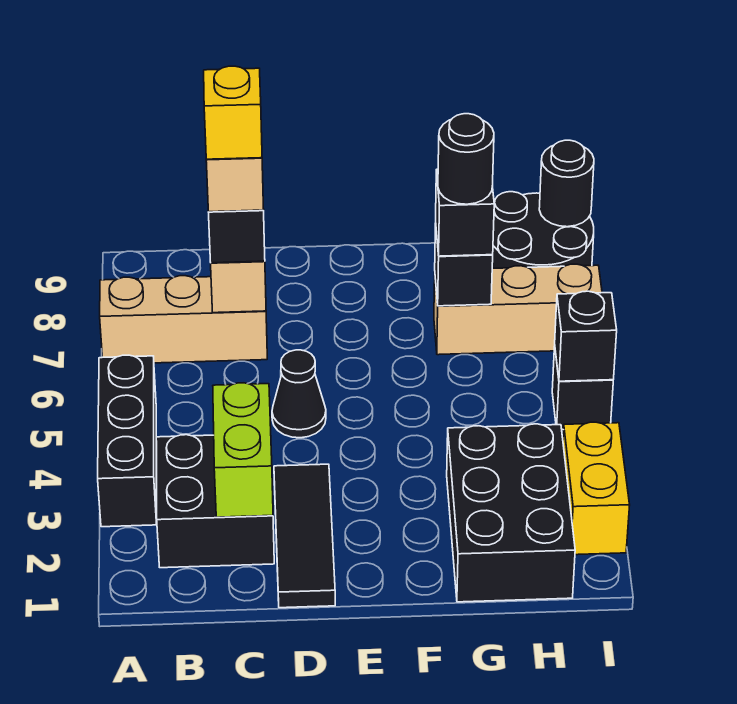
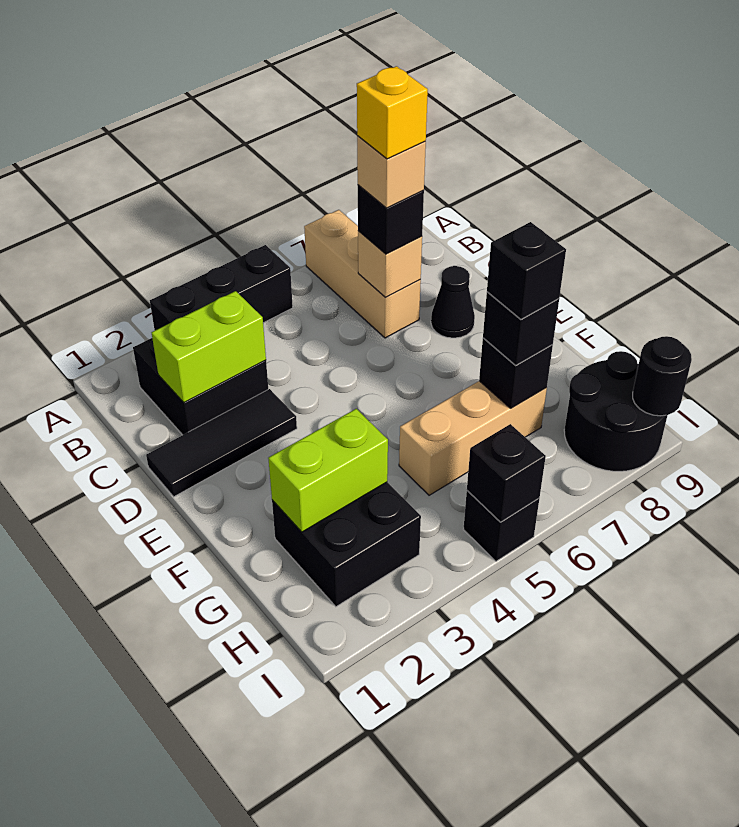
black cone D5 level 1 -> black cone D8 level 1
black brick G1:H3 level 1 -> black brick G2:H3 level 1
none -> lime brick G2:G3 level 2
tan brick G7:I7 level 1 -> tan brick G5:G7 level 1
black round brick G7 level 4 -> black brick G7 level 4
yellow brick I2:I3 level 1 -> none

